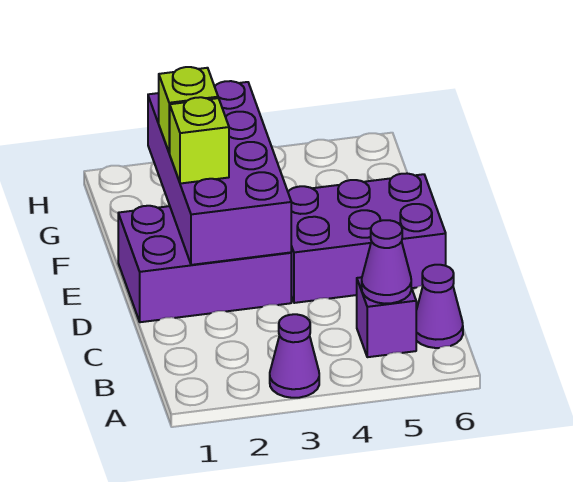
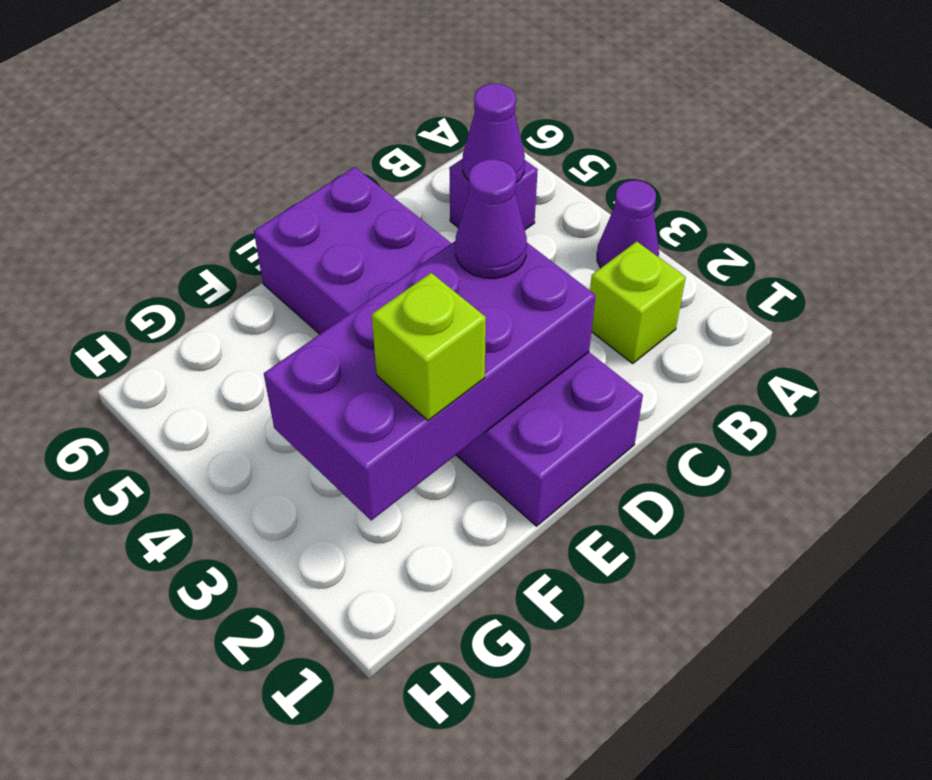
purple cone B6 level 1 -> purple cone D3 level 3
lime brick E2 level 3 -> lime brick B2 level 1

